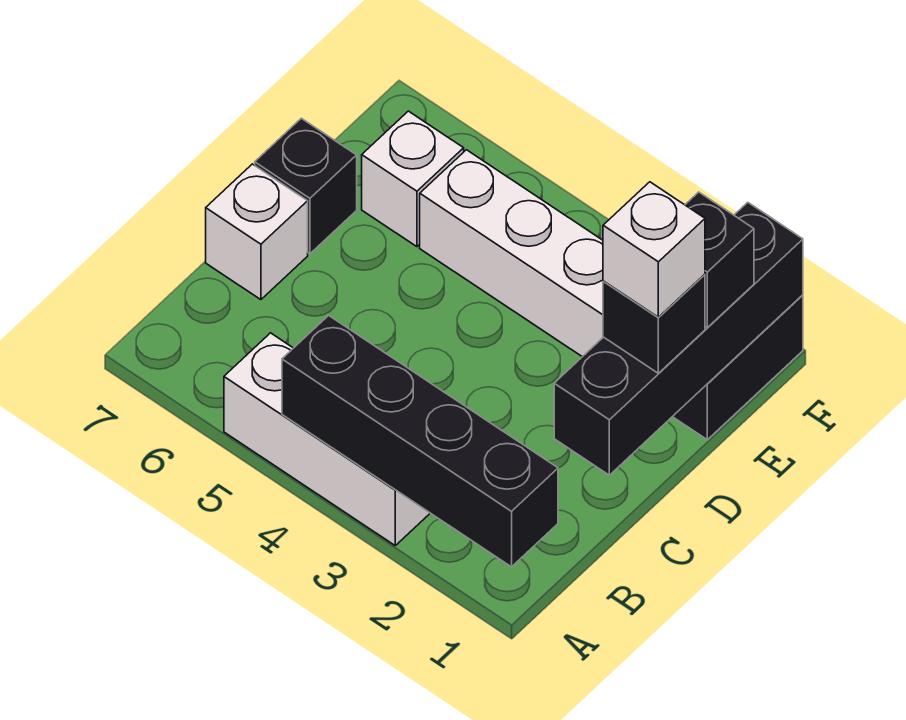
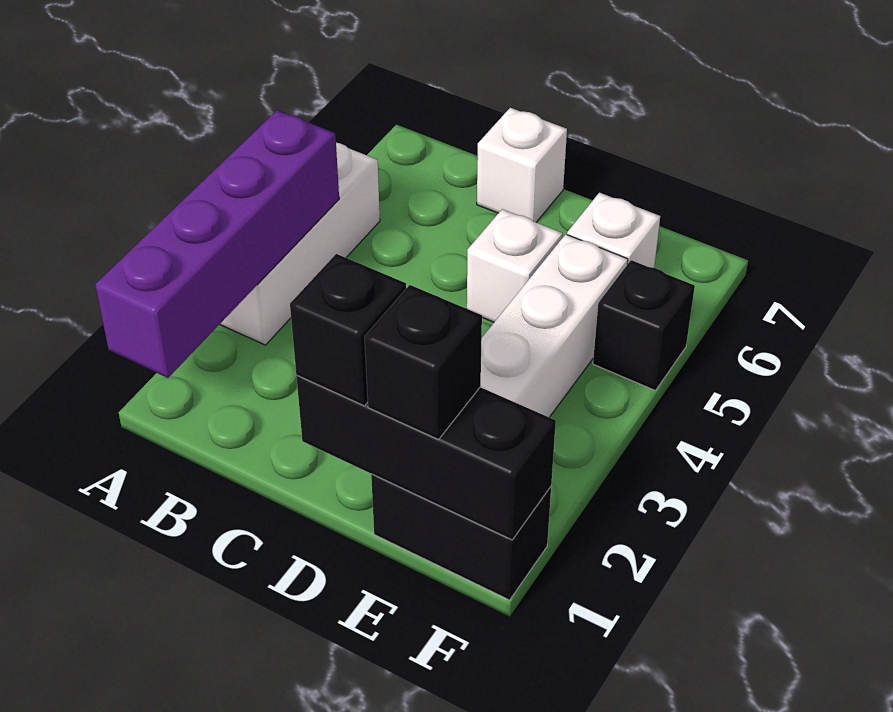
black brick A1:A4 level 2 -> purple brick A1:A4 level 2
black brick C1:F1 level 2 -> black brick D1:F1 level 2
white brick D1 level 4 -> white brick D5 level 1
black brick D7 level 1 -> black brick F5 level 1

